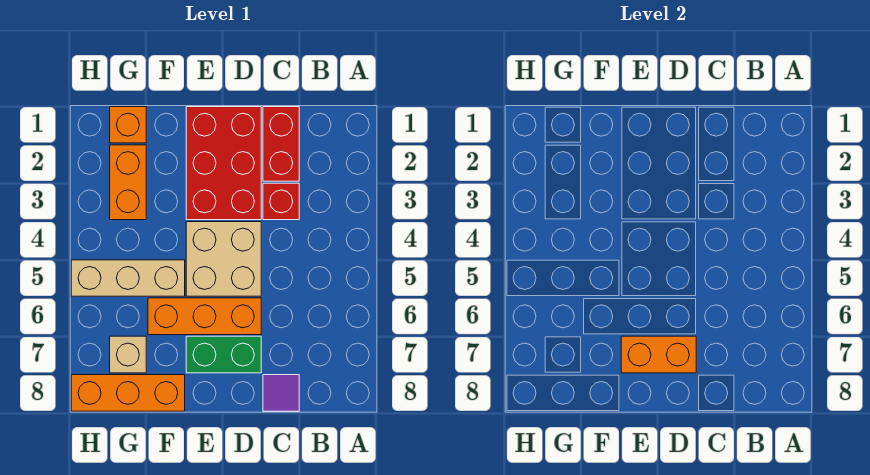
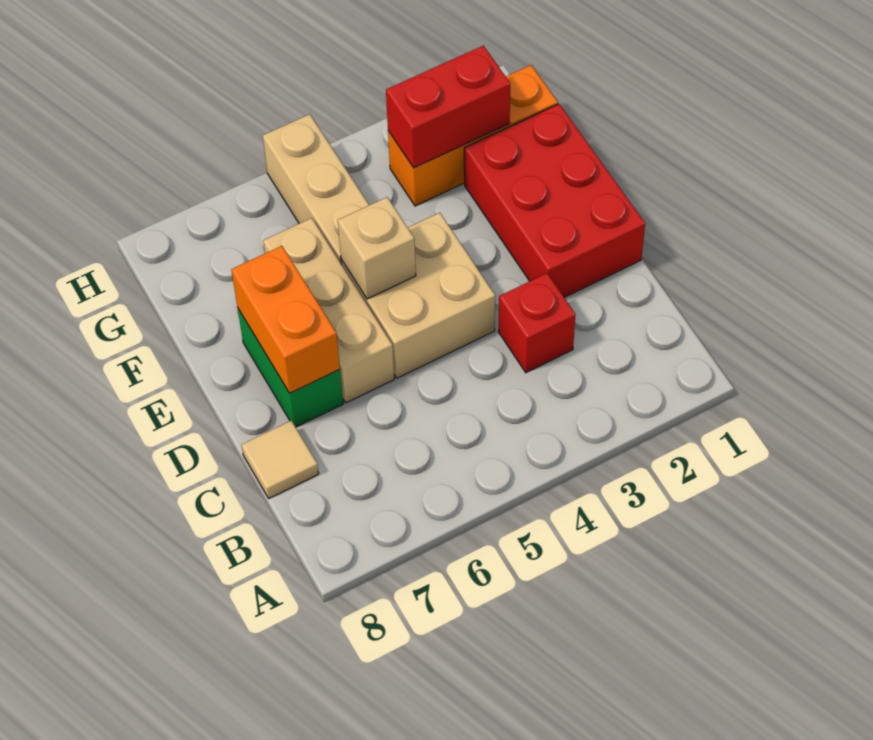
red brick C1:C2 level 1 -> red brick G2:G3 level 2
purple tile C8 level 1 -> tan tile C8 level 1
red brick D1:E3 level 1 -> red brick D1:F2 level 1
orange brick D6:F6 level 1 -> tan brick D6:F6 level 1
orange brick F8:H8 level 1 -> none
tan brick G7 level 1 -> tan brick E5 level 2

